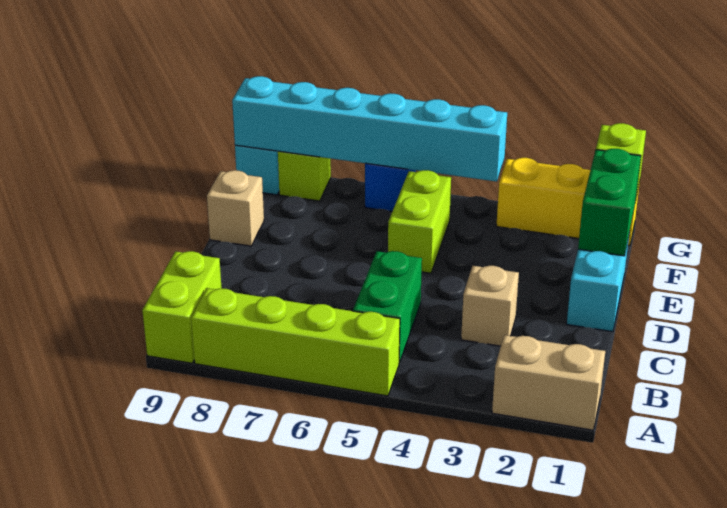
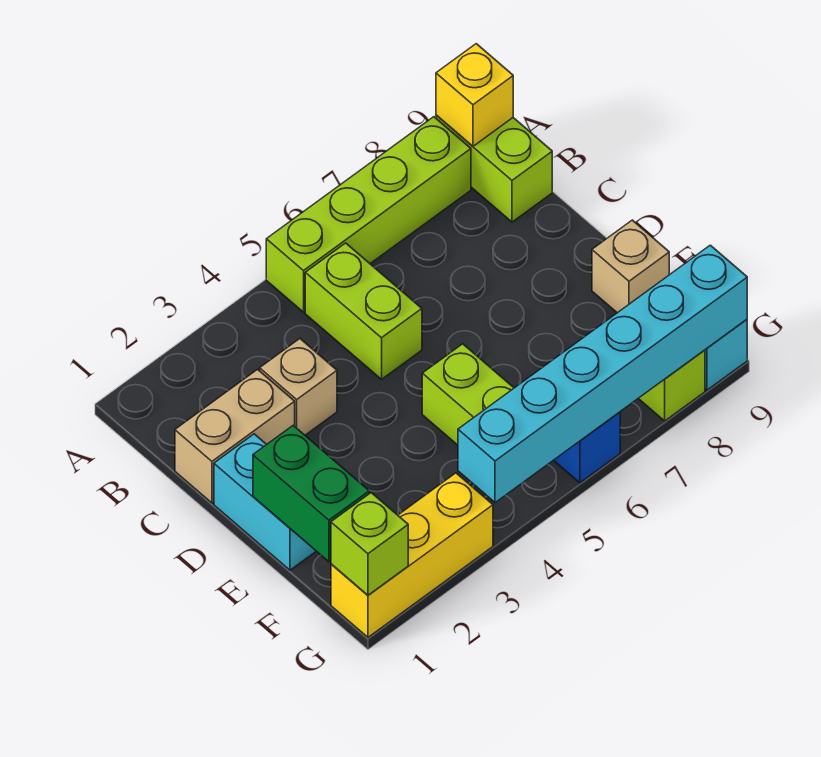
tan brick A1:A2 level 1 -> tan brick C1:C2 level 1
none -> yellow brick A9 level 2
green brick B5:C5 level 1 -> lime brick B5:C5 level 1

